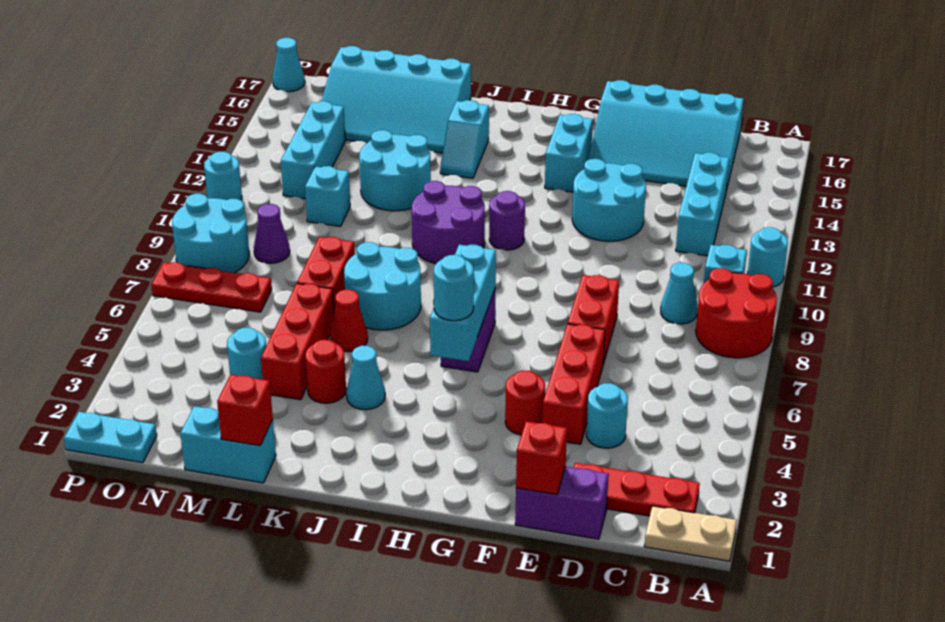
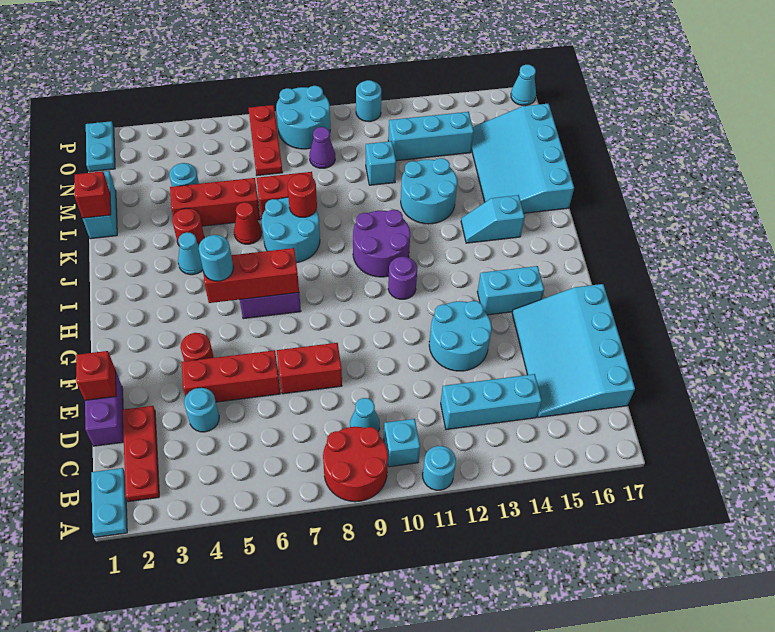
tan plate A1:B1 level 1 -> cyan plate A1:B1 level 1
cyan brick H5:H7 level 2 -> red brick H5:H7 level 2
none -> red round brick K8 level 2

